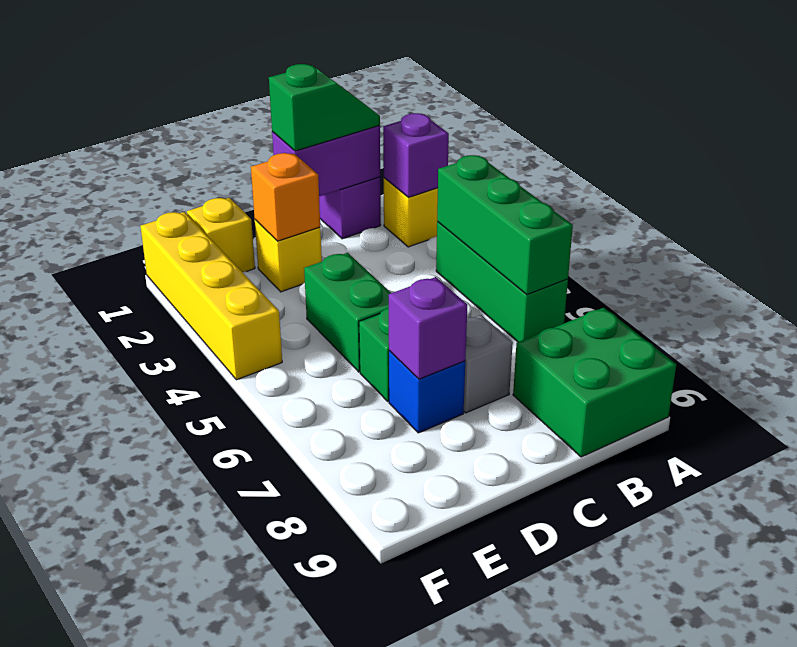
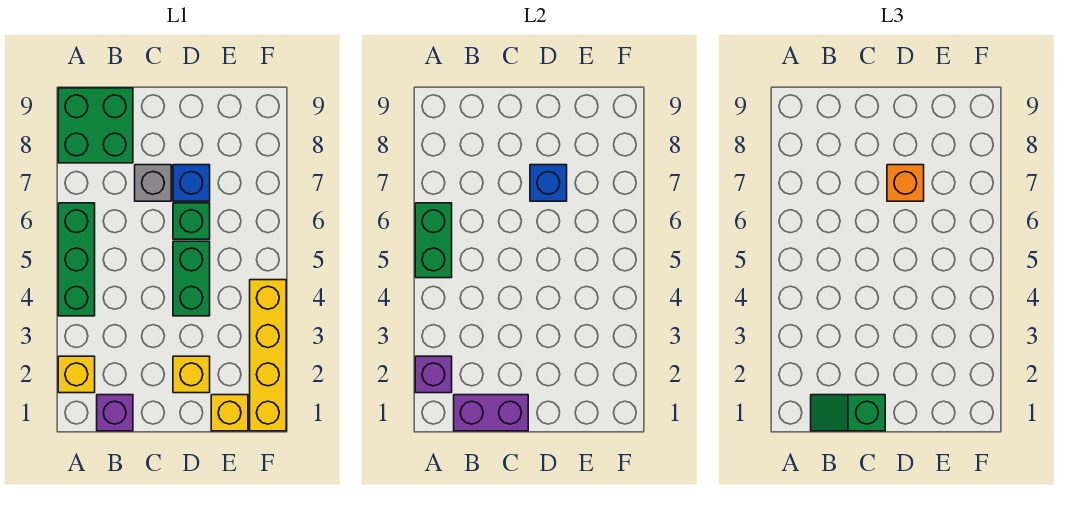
green brick A4:A6 level 2 -> green brick A5:A6 level 2
orange brick D2 level 2 -> orange brick D7 level 3
purple brick D7 level 2 -> blue brick D7 level 2

